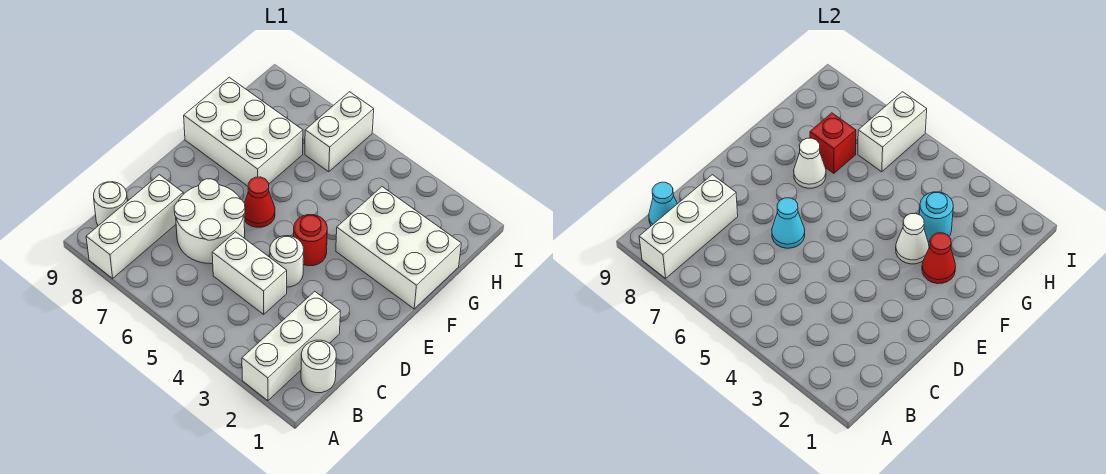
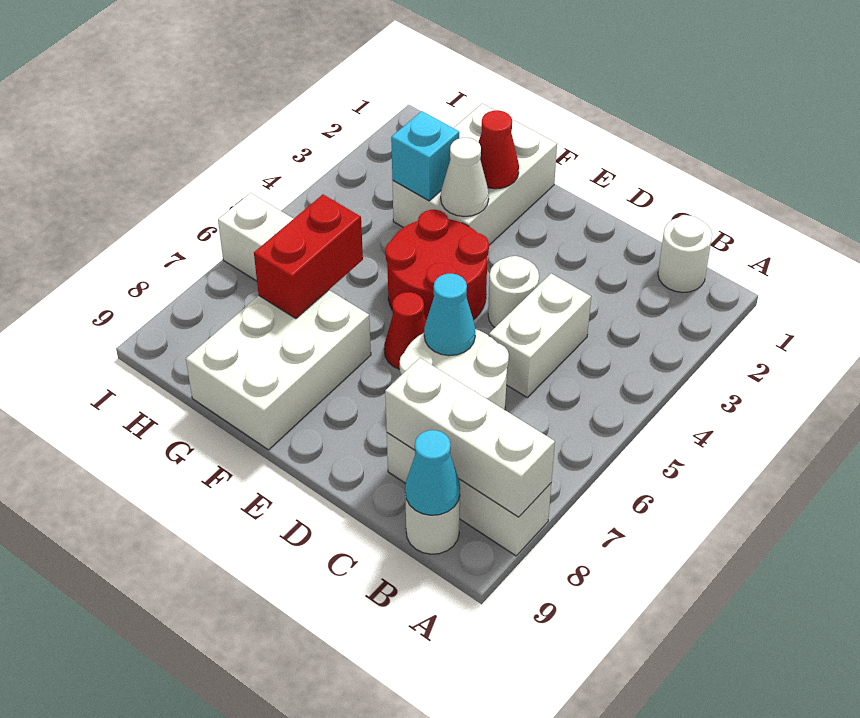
white brick A2:C2 level 1 -> none
red round brick E4 level 1 -> red round brick E4:F5 level 1
white cone F7 level 2 -> none
cyan round brick G3 level 2 -> cyan brick G3 level 2
red brick G7 level 2 -> red brick G6:G7 level 2
white brick H6:I6 level 2 -> none

